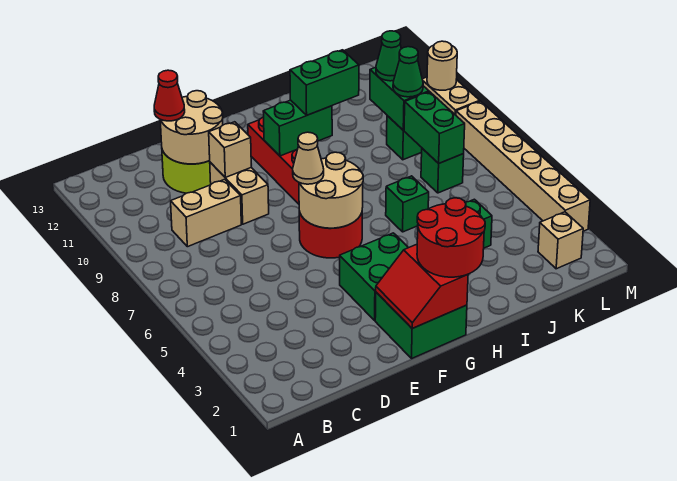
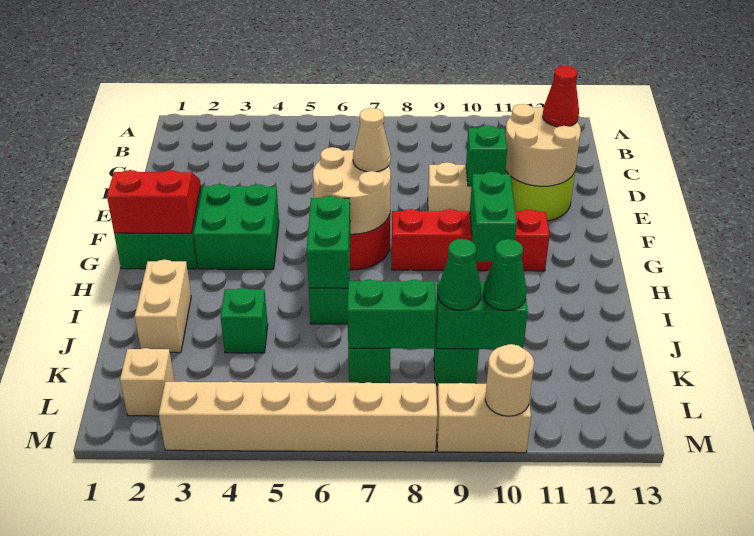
tan brick C9:D9 level 1 -> tan brick I2:J2 level 1
tan brick E10 level 2 -> green brick E10 level 2
red round brick G1:H2 level 3 -> none
green brick H10:I10 level 3 -> green brick H6:I6 level 2

